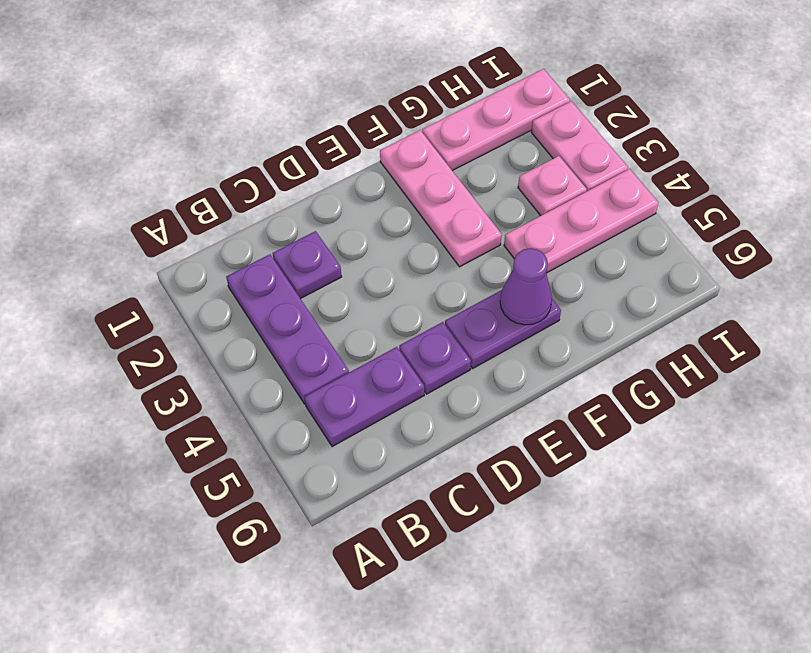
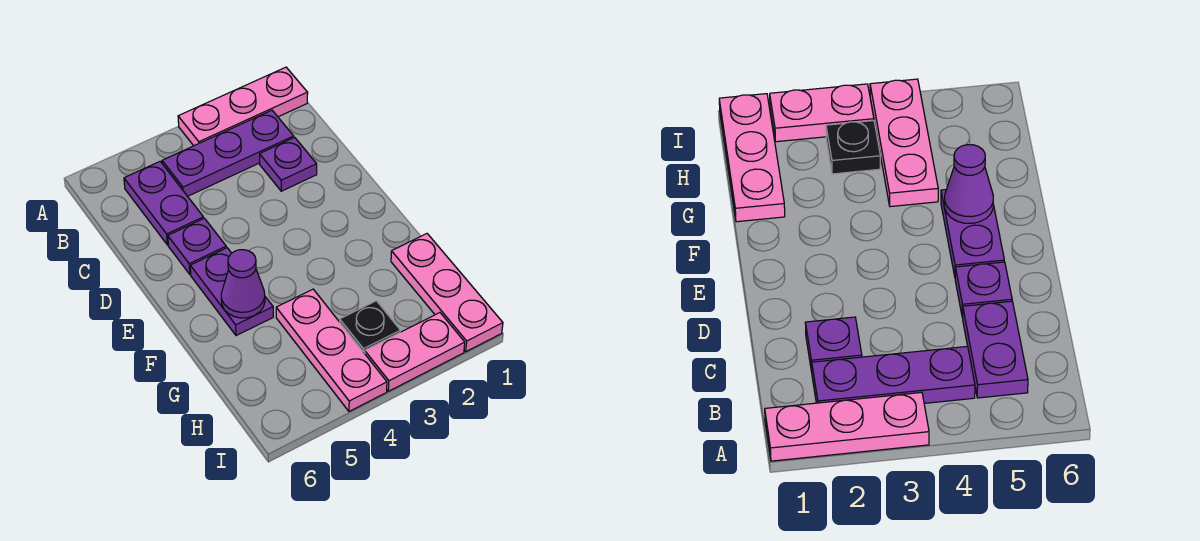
pink plate F1:F3 level 1 -> pink plate A1:A3 level 1
pink plate H3 level 1 -> black plate H3 level 1

